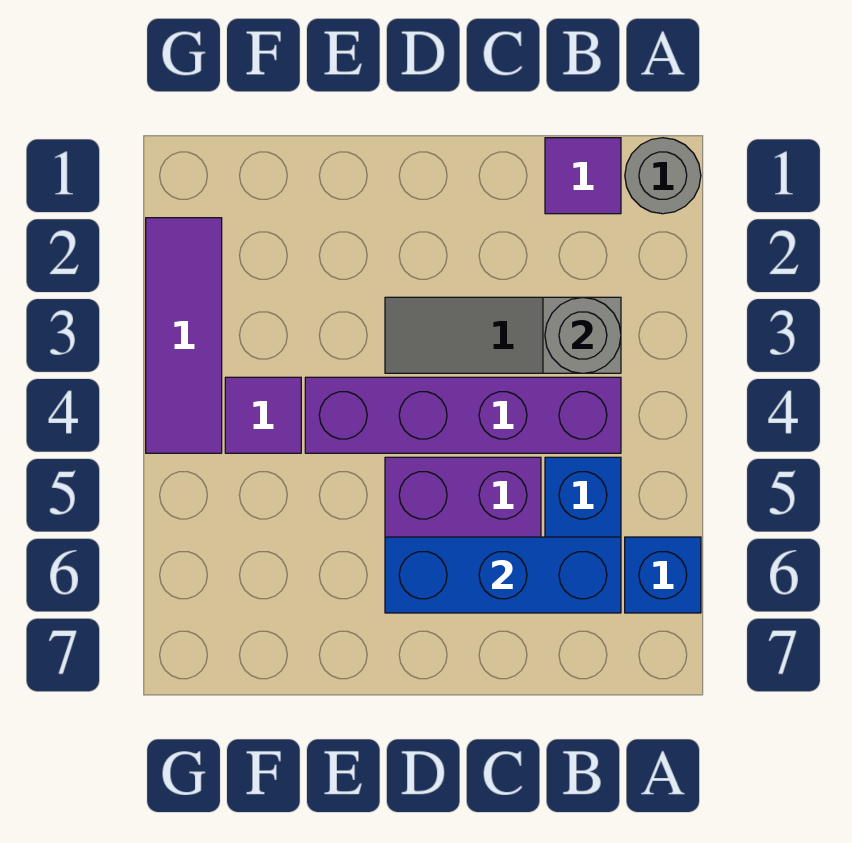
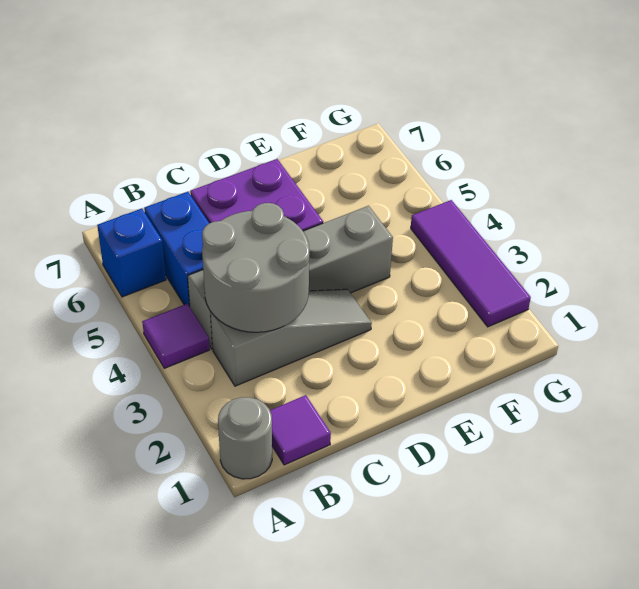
grey round brick B3 level 2 -> grey round brick B3:C4 level 2
purple brick B4:E4 level 1 -> grey brick B4:E4 level 1
blue brick B6:D6 level 2 -> none
purple tile F4 level 1 -> purple tile A4 level 1

